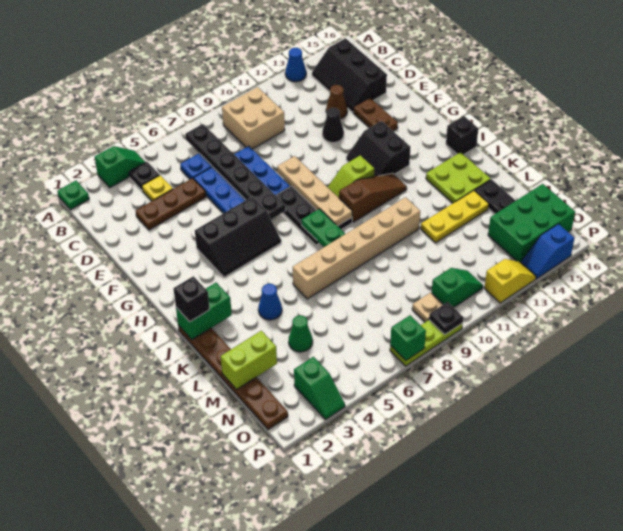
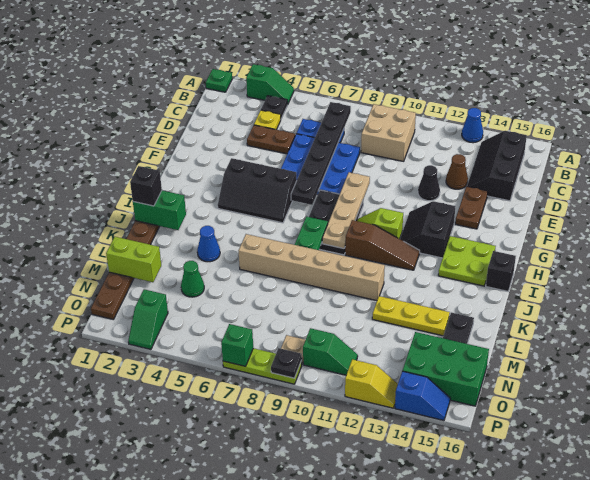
brown plate D3:D5 level 1 -> brown plate D4:D5 level 1
lime plate J14:K15 level 1 -> lime plate H14:I15 level 1
blue slope P14:P15 level 1 top 15 -> blue slope P14:P15 level 1 top 14

